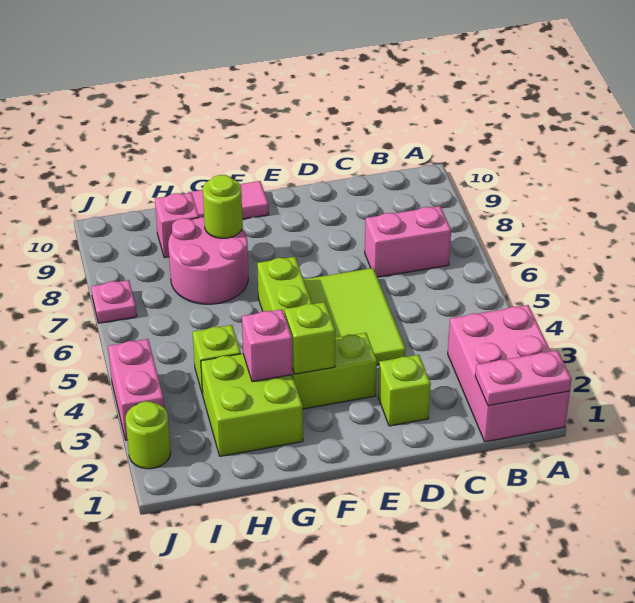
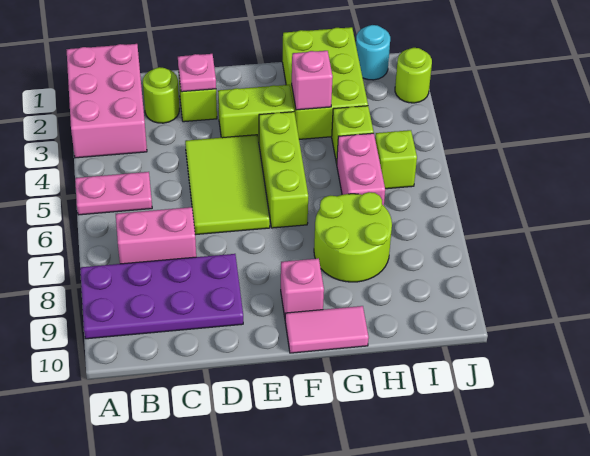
pink plate A1:B1 level 2 -> pink plate A5:B5 level 1
none -> purple plate A8:D9 level 1
lime brick F3 level 2 -> lime brick I5 level 1
lime brick G2:H3 level 1 -> lime brick G1:H3 level 1
pink round brick G7:H8 level 1 -> lime round brick G7:H8 level 1
lime round brick G8 level 2 -> lime round brick C2 level 1
pink brick H9 level 1 -> pink brick F9 level 1
none -> cyan round brick I1 level 1
pink brick J3:J4 level 1 -> pink brick H5:H6 level 1
pink plate J7 level 1 -> pink plate D2 level 2

